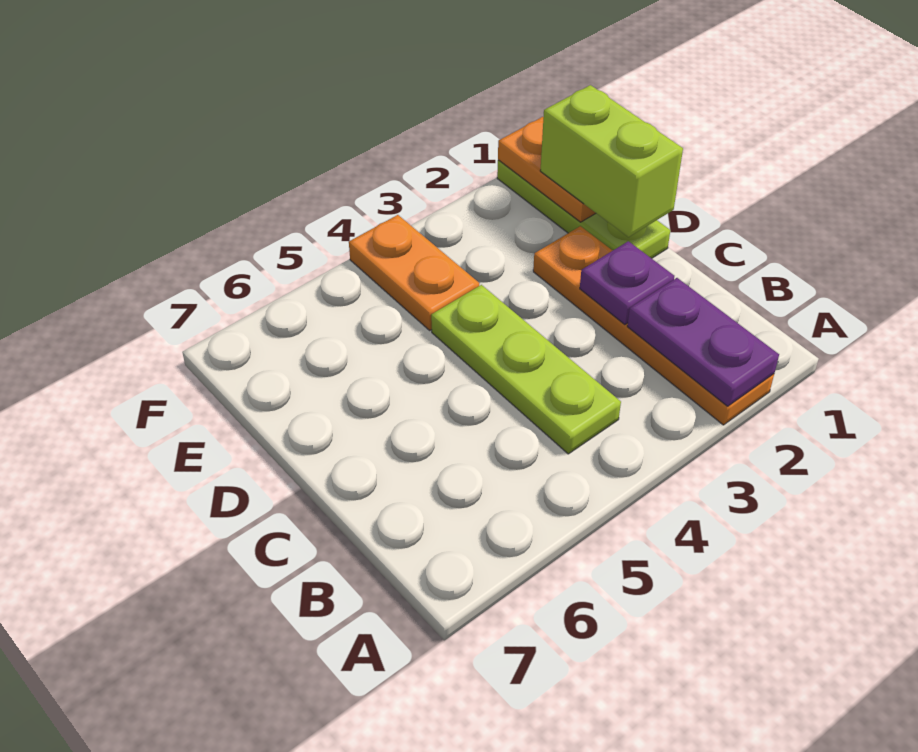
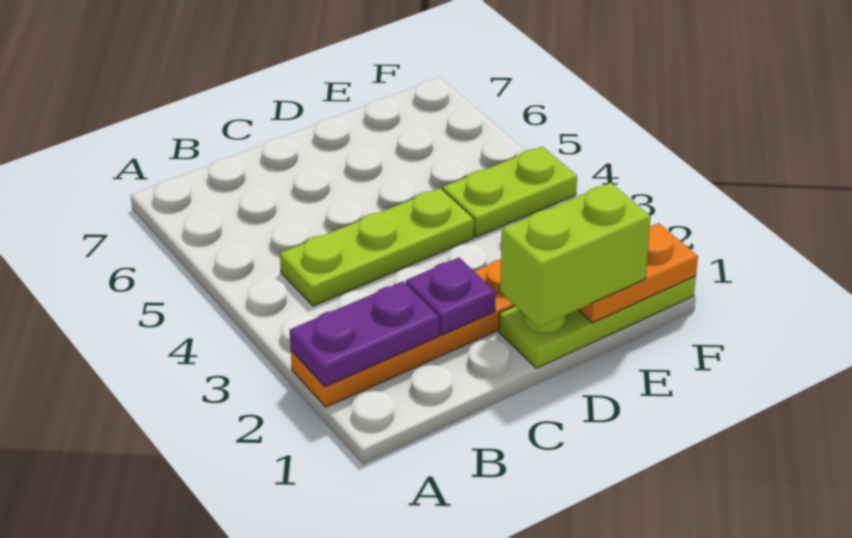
orange plate E4:F4 level 1 -> lime plate E4:F4 level 1

